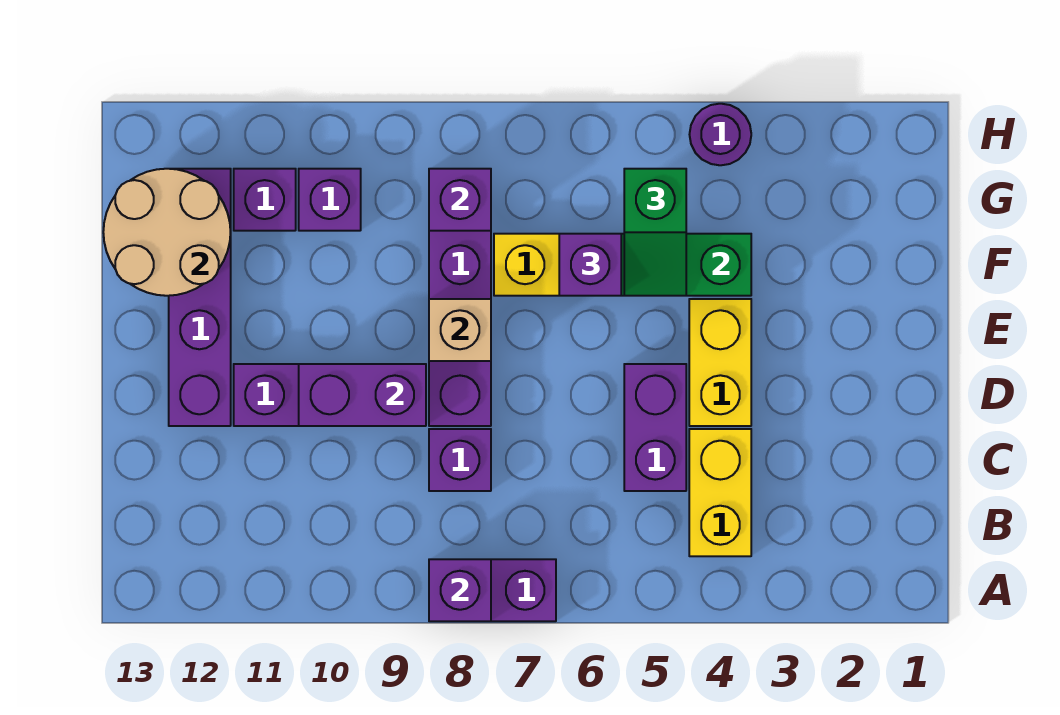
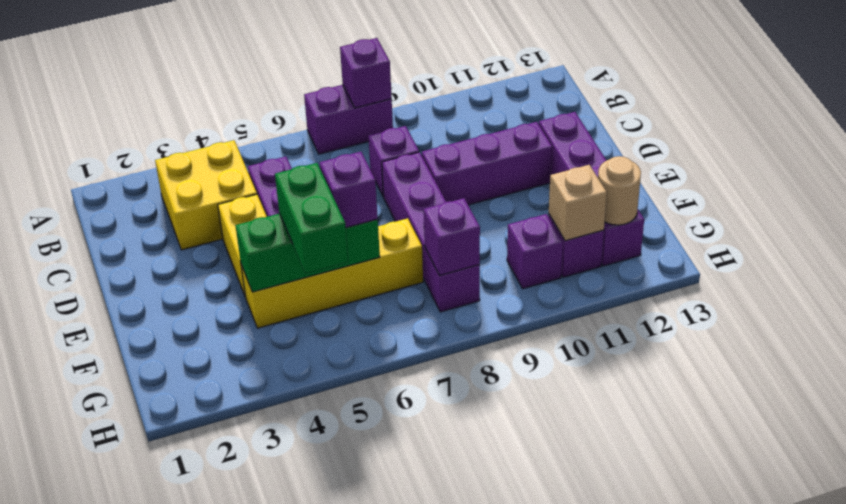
yellow brick B4:C4 level 1 -> yellow brick B3:C4 level 1
purple brick D9:D10 level 2 -> none
tan brick E8 level 2 -> tan brick G11 level 2
green slope F5:G5 level 3 top G -> green brick F5:G5 level 3
tan round brick F12:G13 level 2 -> tan round brick G12 level 2
purple round brick H4 level 1 -> none

